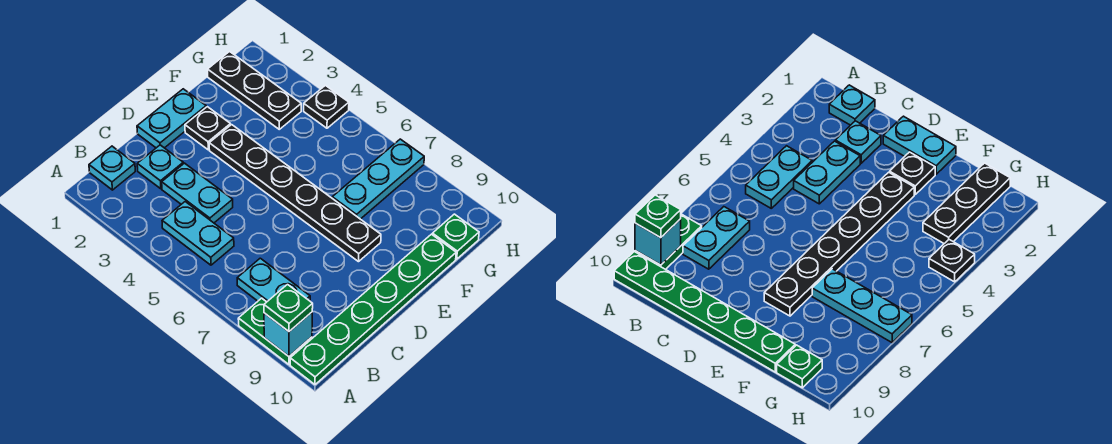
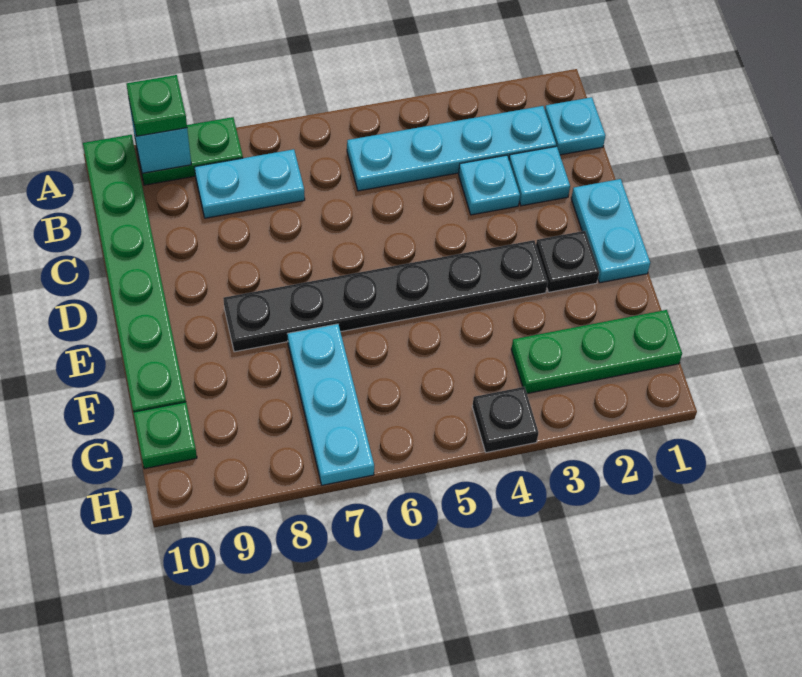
cyan plate B4:B5 level 1 -> cyan plate B2:B5 level 1
cyan plate C3:C4 level 1 -> cyan plate C3 level 1
black plate G1:G3 level 1 -> green plate G1:G3 level 1

